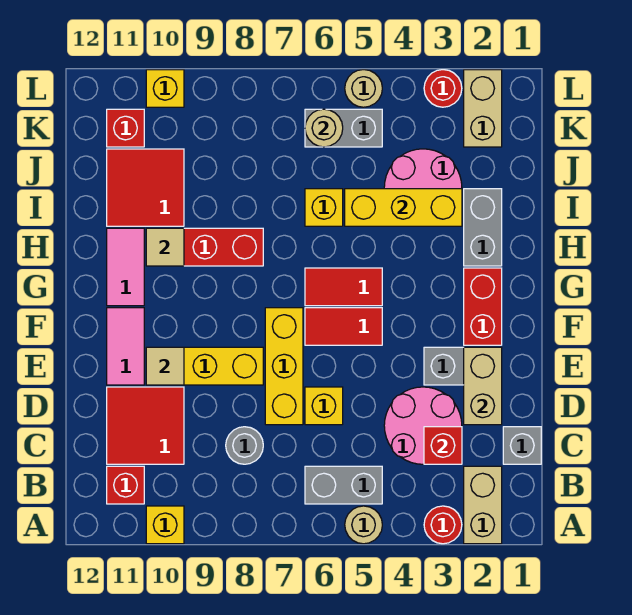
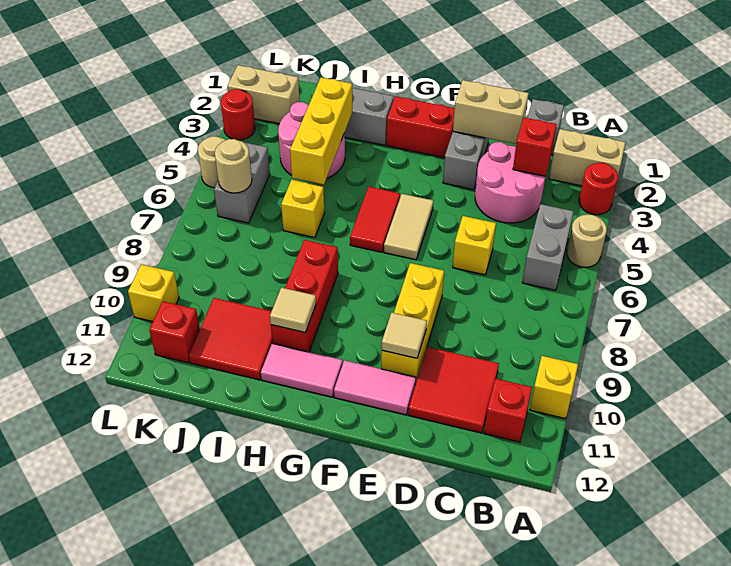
grey round brick C8 level 1 -> none
yellow brick D7:F7 level 1 -> none
red tile F5:F6 level 1 -> tan tile F5:F6 level 1

